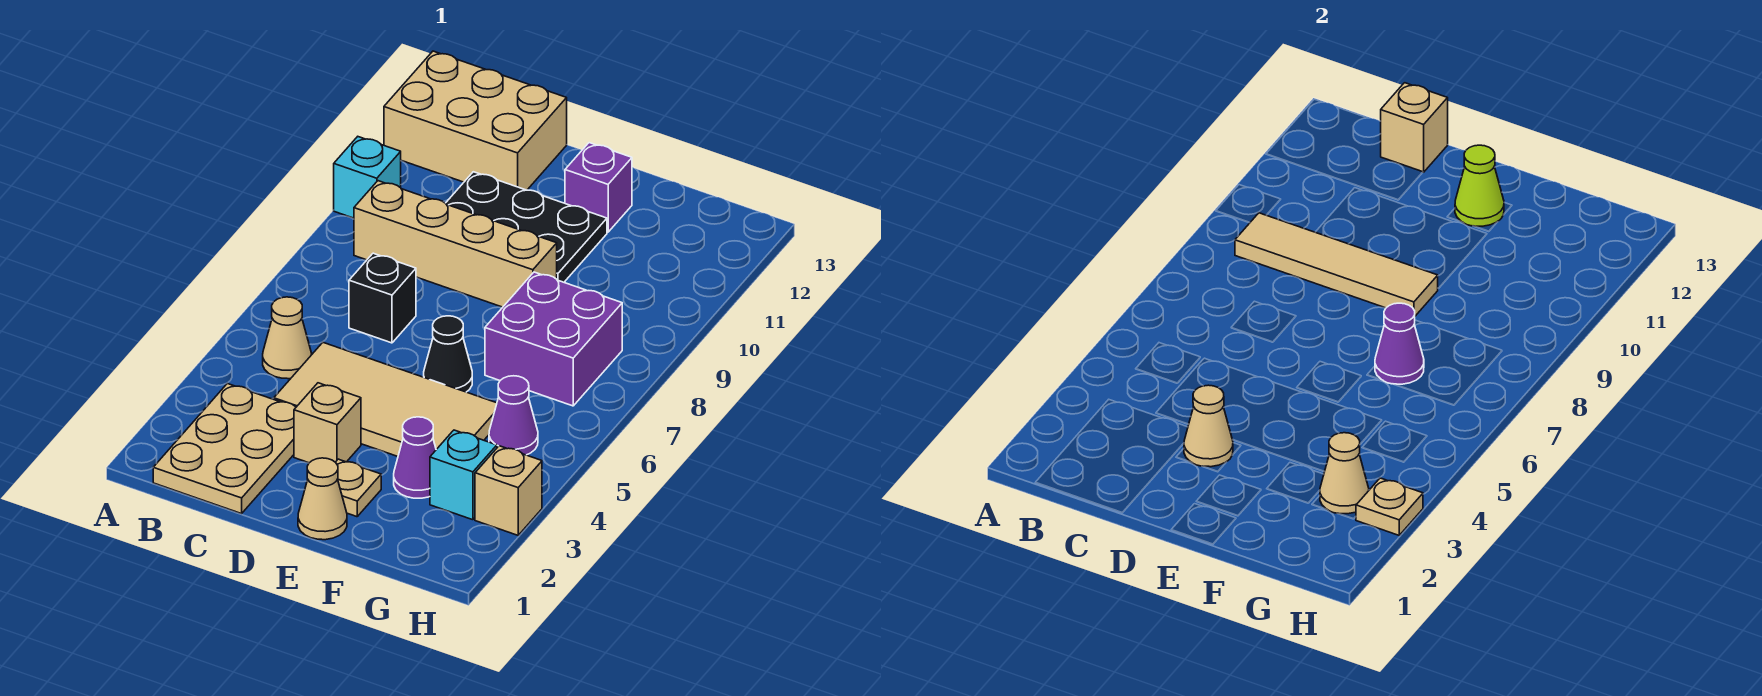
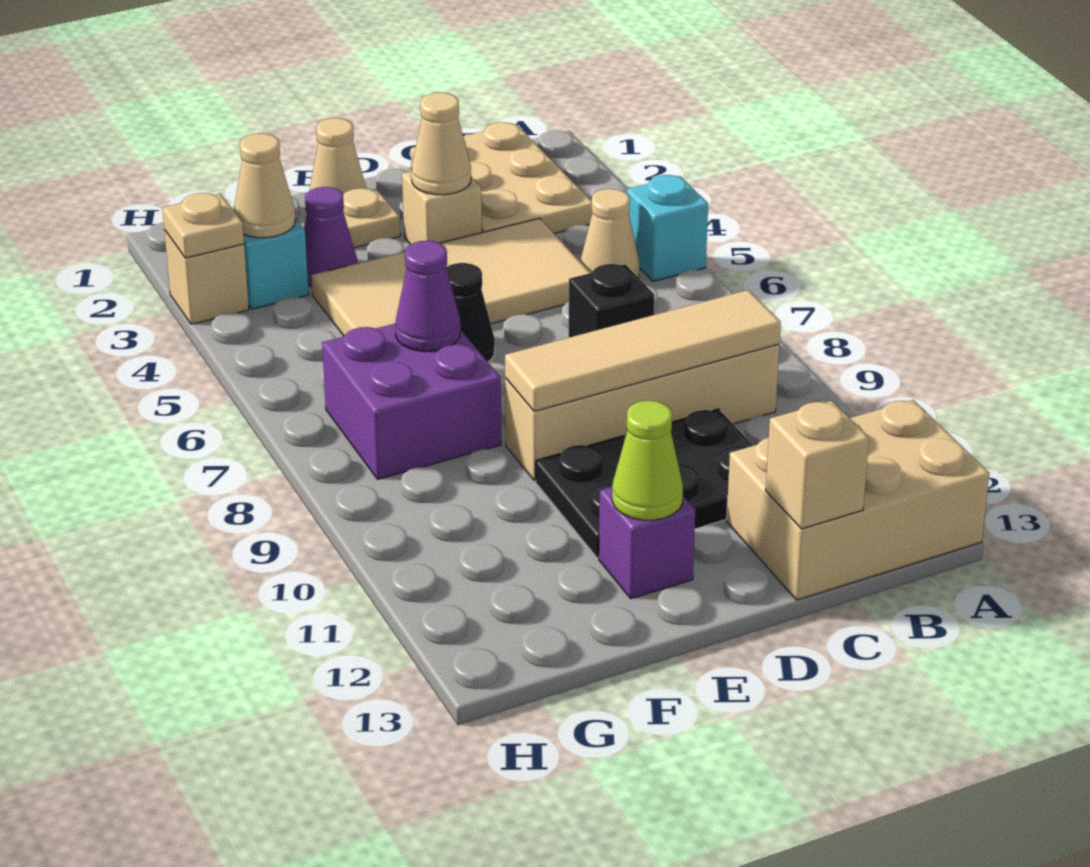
cyan brick A10 level 1 -> cyan brick A5 level 1
purple cone G5 level 1 -> none

